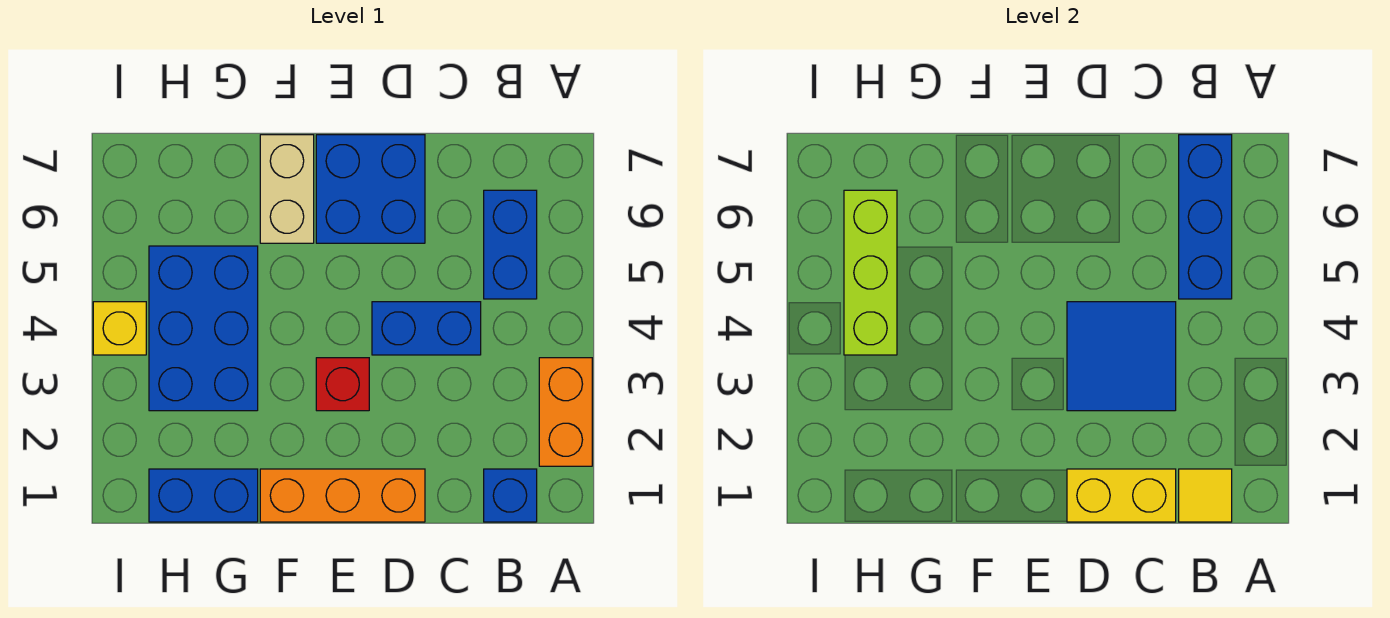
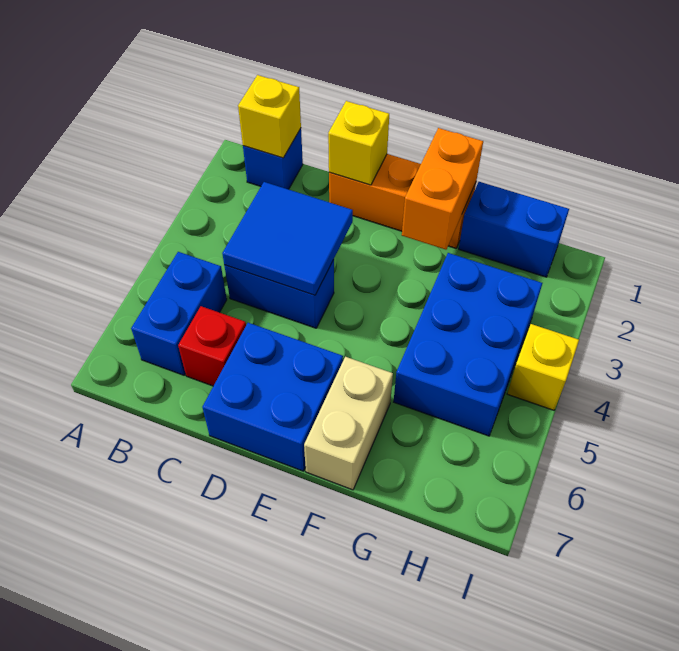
orange brick A2:A3 level 1 -> orange brick F1:F2 level 2
yellow tile B1 level 2 -> yellow brick B1 level 2
blue brick B5:B7 level 2 -> none
yellow brick C1:D1 level 2 -> yellow brick D1 level 2
red brick E3 level 1 -> red brick C6 level 1
lime brick H4:H6 level 2 -> none

